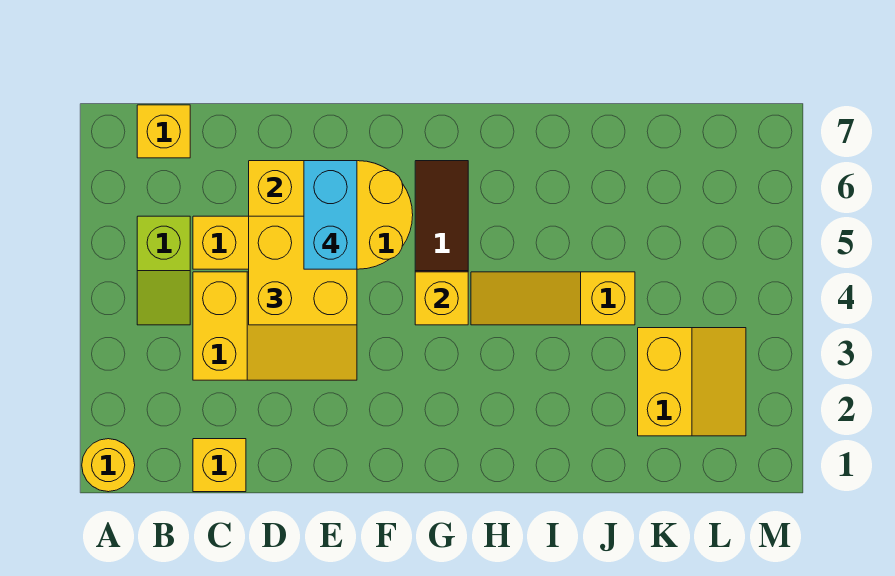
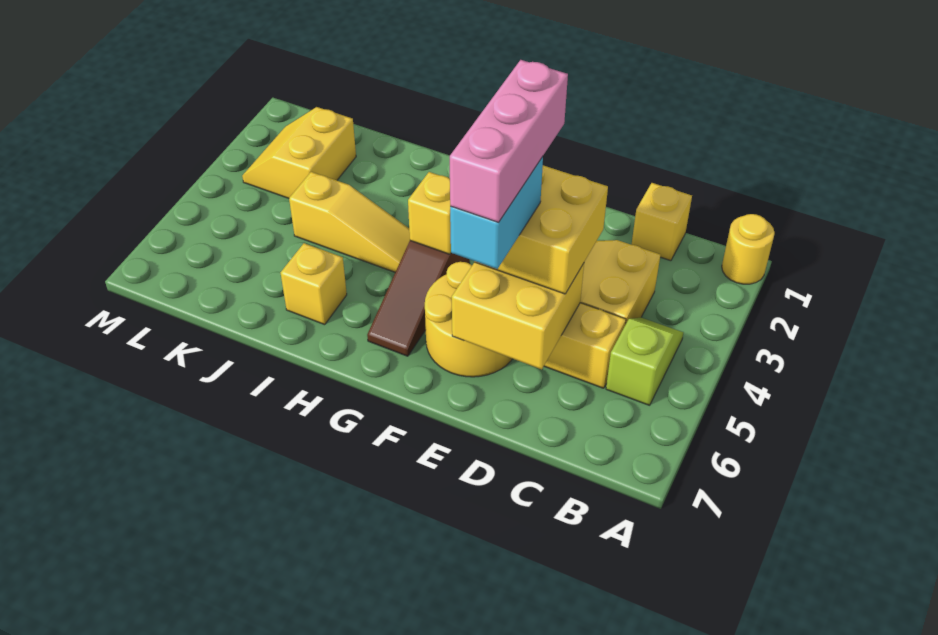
yellow brick B7 level 1 -> yellow brick I6 level 1
none -> pink brick E4:E6 level 5

